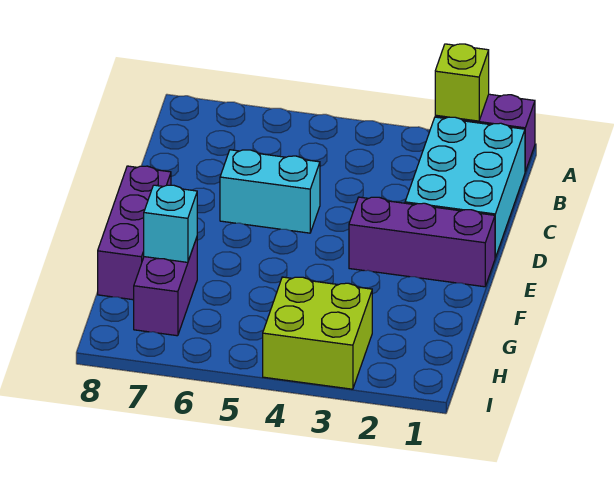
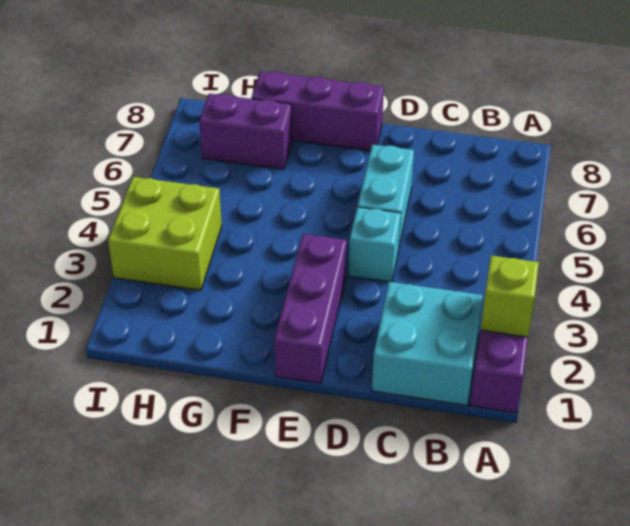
cyan brick B1:D2 level 1 -> cyan brick B1:C2 level 1
cyan brick G7 level 2 -> cyan brick D4 level 1

